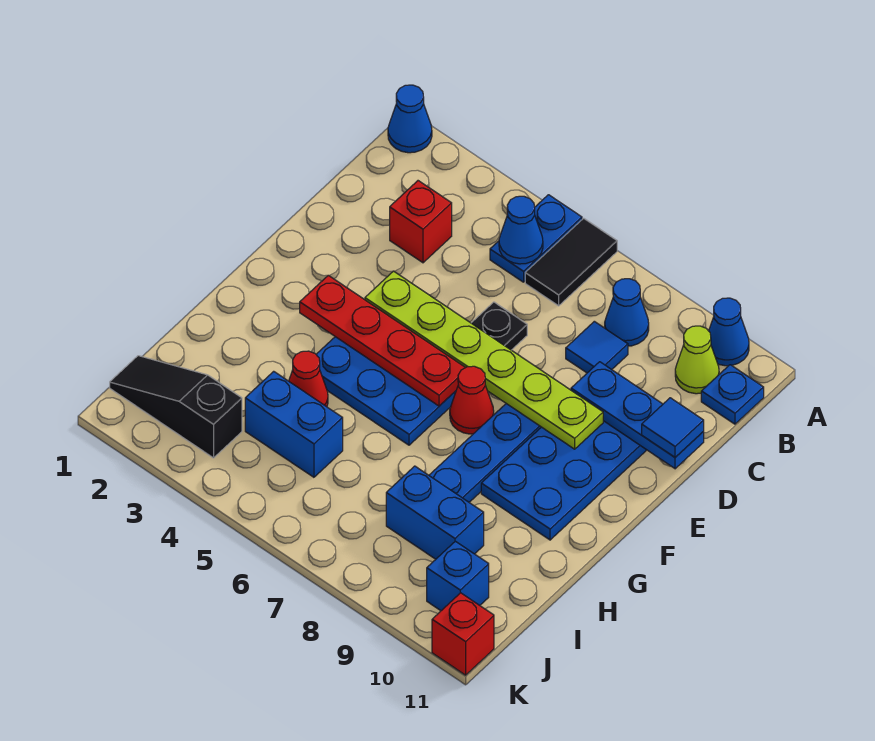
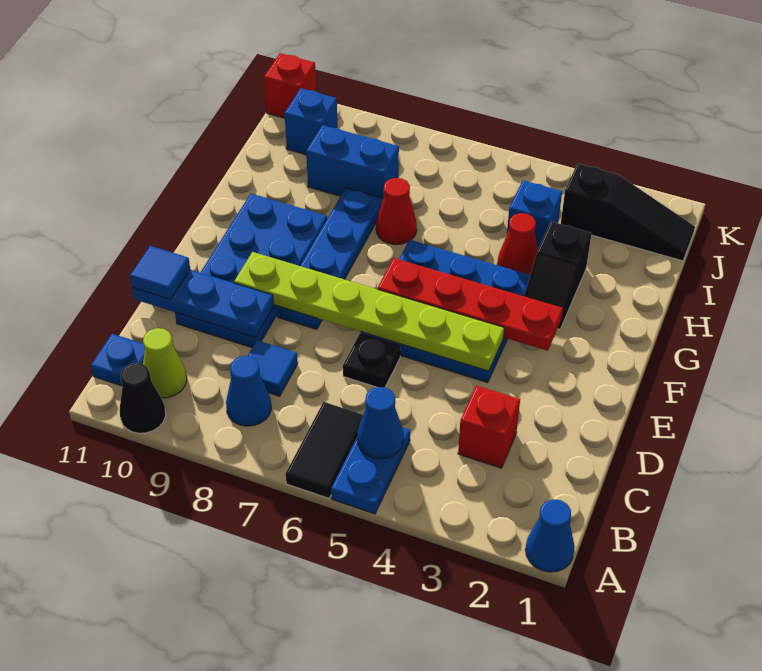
blue cone A10 level 1 -> black cone A10 level 1
red cone F7 level 1 -> red cone H7 level 1
none -> black slope G3:H3 level 1 top H
blue brick I4:I5 level 1 -> blue brick I4 level 1

